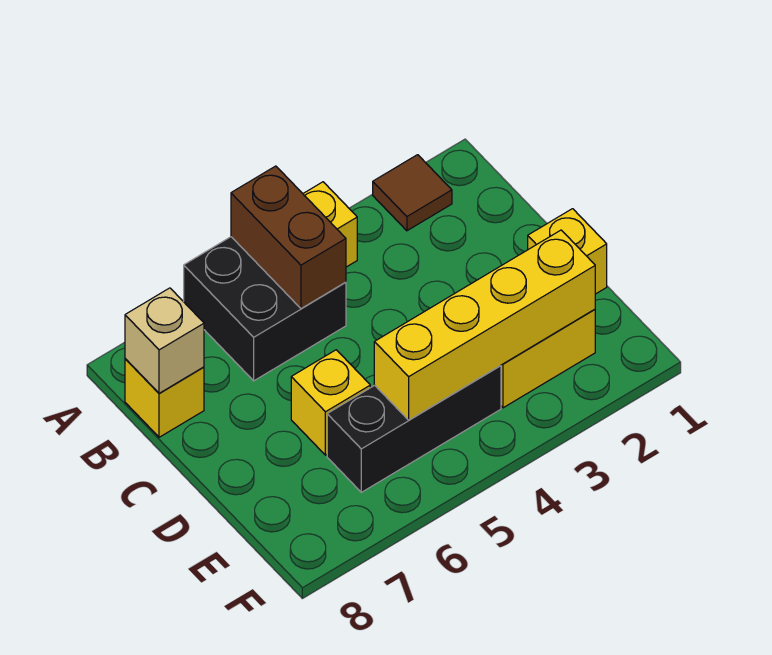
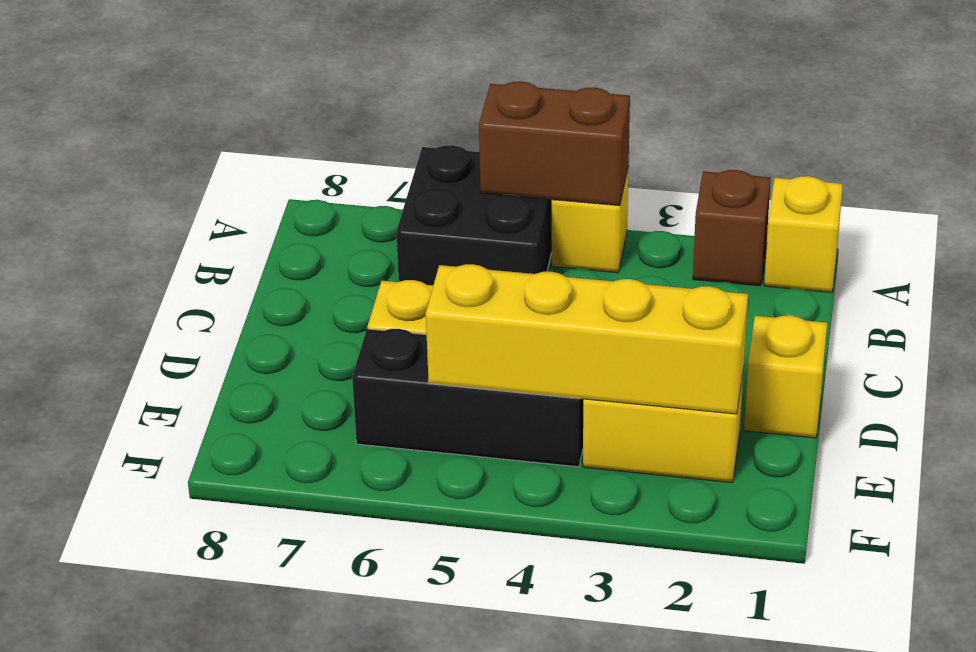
brown tile A2 level 1 -> brown brick A2 level 1
brown brick A5:B5 level 2 -> brown brick A4:A5 level 2
yellow brick B8 level 1 -> yellow brick A1 level 1
tan brick B8 level 2 -> none

